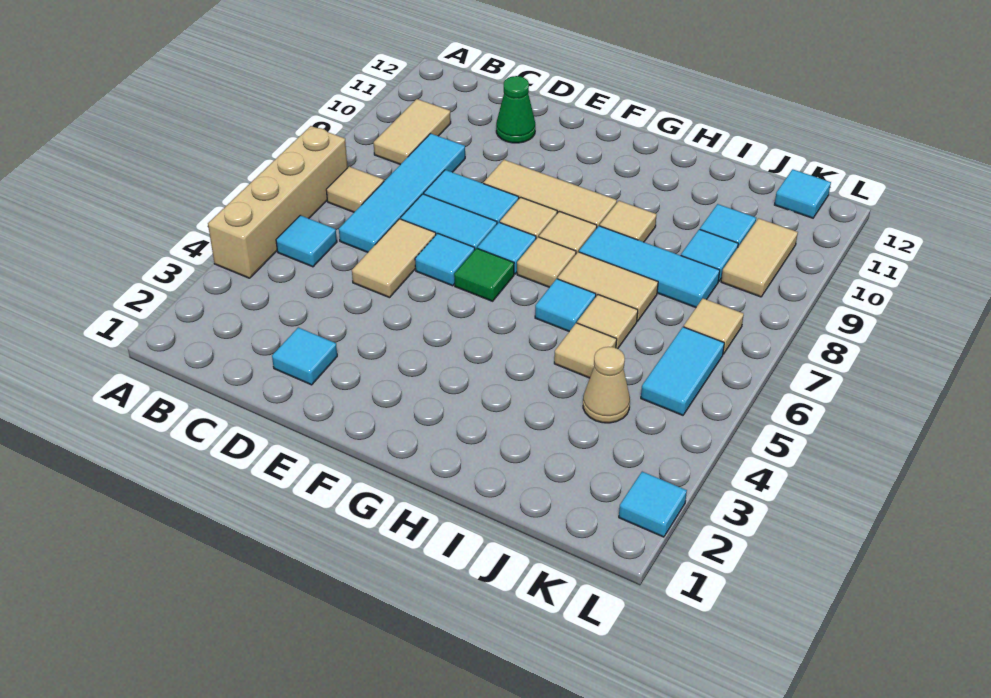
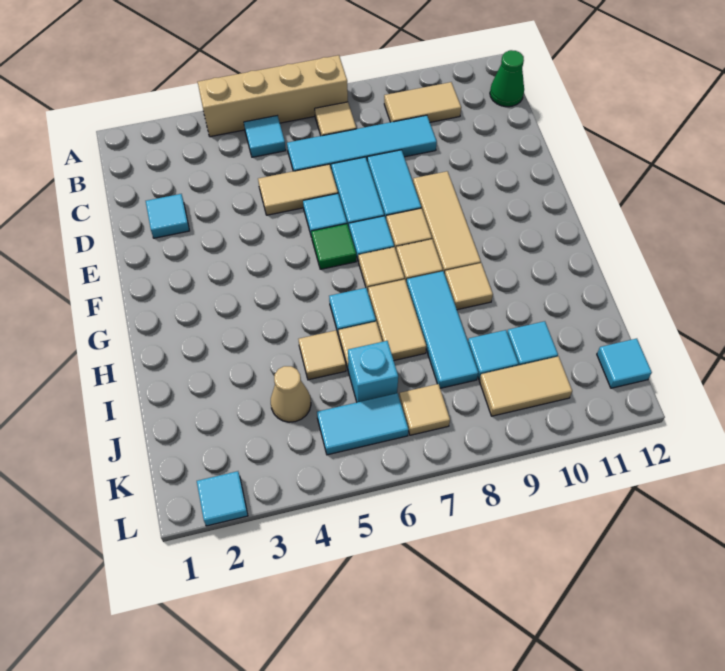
green cone D11 level 1 -> green cone B12 level 1
none -> cyan brick J6 level 1

